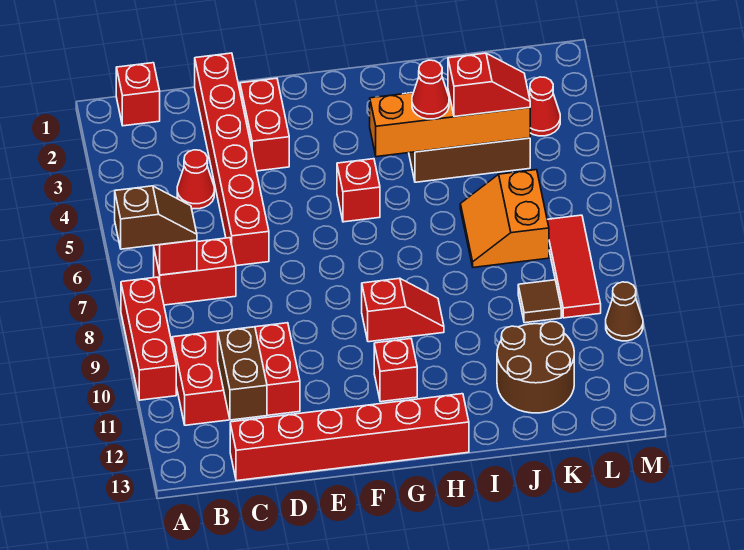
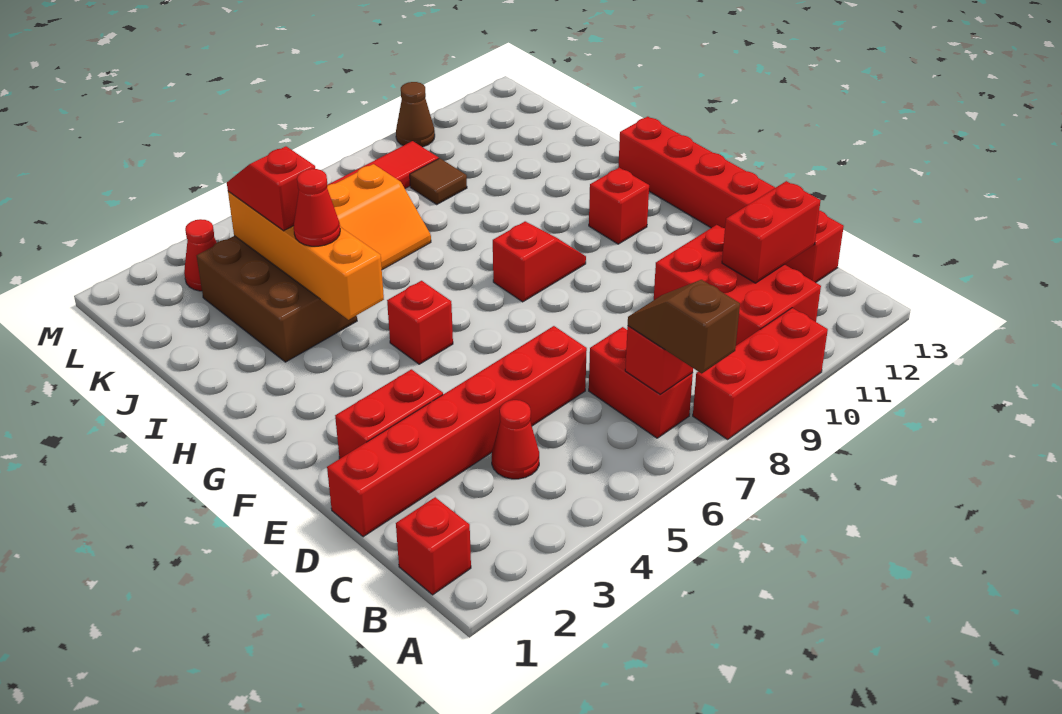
brown brick C11:C12 level 2 -> red brick C11:C12 level 2
red slope G9:H9 level 1 top G -> red slope G8:G9 level 1 top 8
brown round brick J11:K12 level 1 -> none

